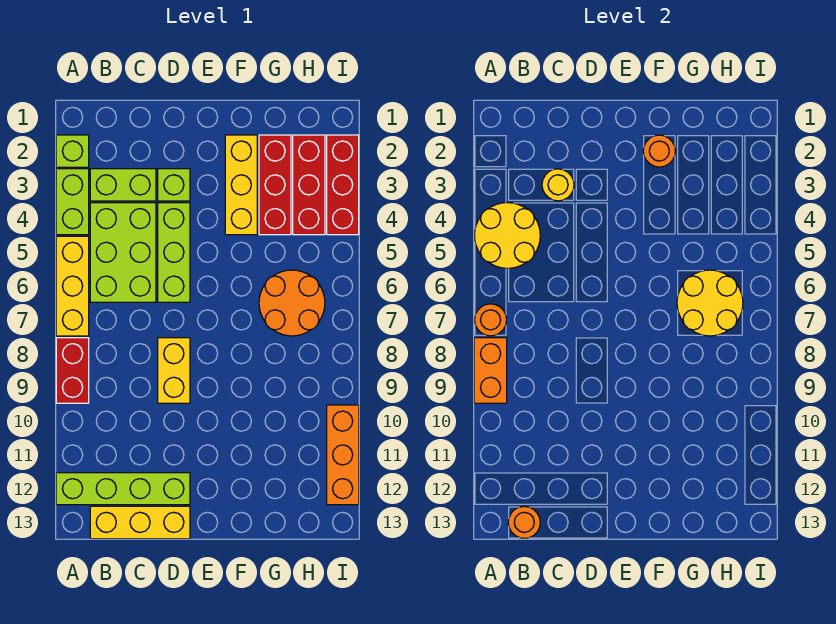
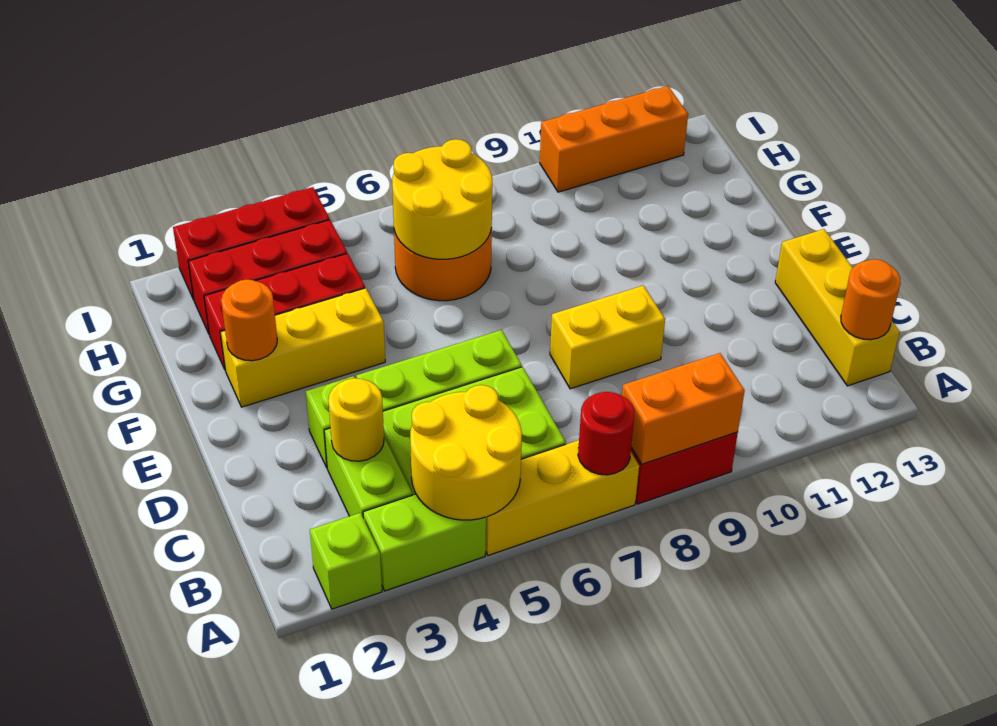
orange round brick A7 level 2 -> red round brick A7 level 2
lime brick A12:D12 level 1 -> none

